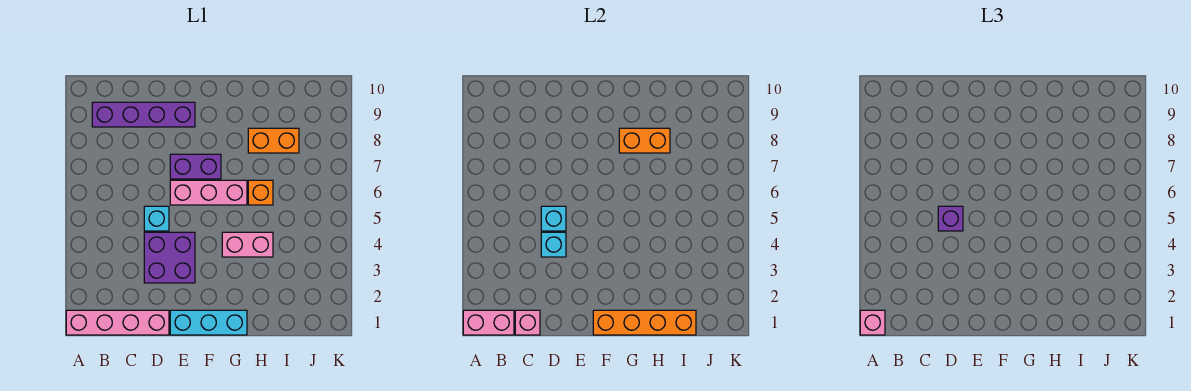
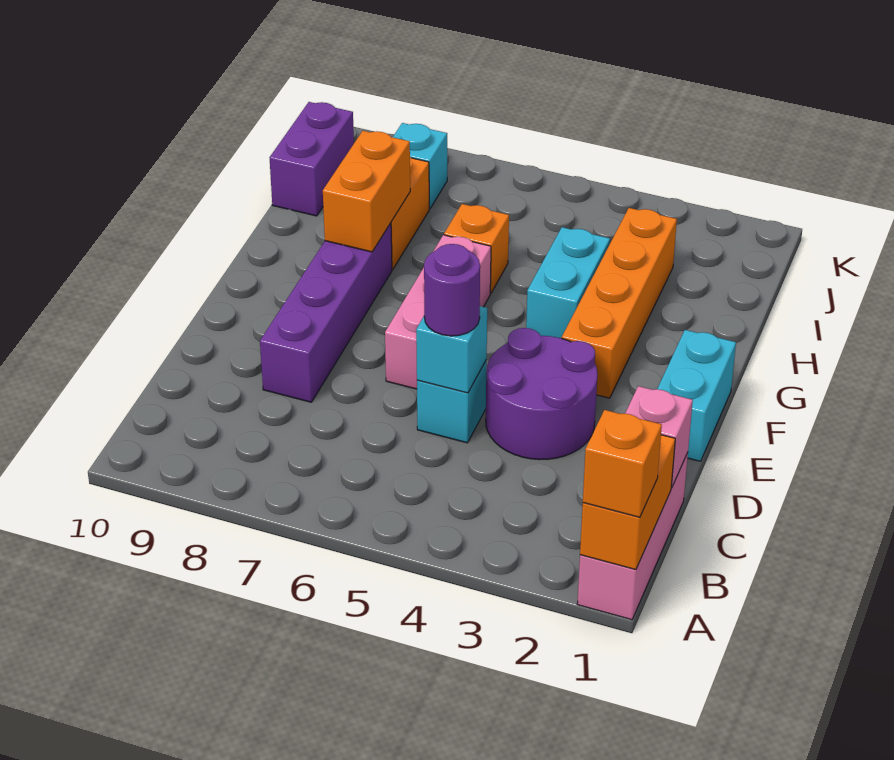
pink brick A1:D1 level 1 -> pink brick A1:C1 level 1
pink brick A1:B1 level 2 -> orange brick A1:B1 level 2
pink brick A1 level 3 -> orange brick A1 level 3
purple brick B9:E9 level 1 -> purple brick D8:G8 level 1
purple brick D3:E4 level 1 -> purple round brick D3:E4 level 1
cyan brick D4 level 2 -> cyan brick J8 level 1
purple brick D5 level 3 -> purple round brick D5 level 3
cyan brick E1:G1 level 1 -> cyan brick E1:F1 level 1
purple brick E7:F7 level 1 -> purple brick I10:J10 level 1
orange brick F1:I1 level 2 -> orange brick F3:I3 level 1
pink brick G4:H4 level 1 -> cyan brick G4:H4 level 1

